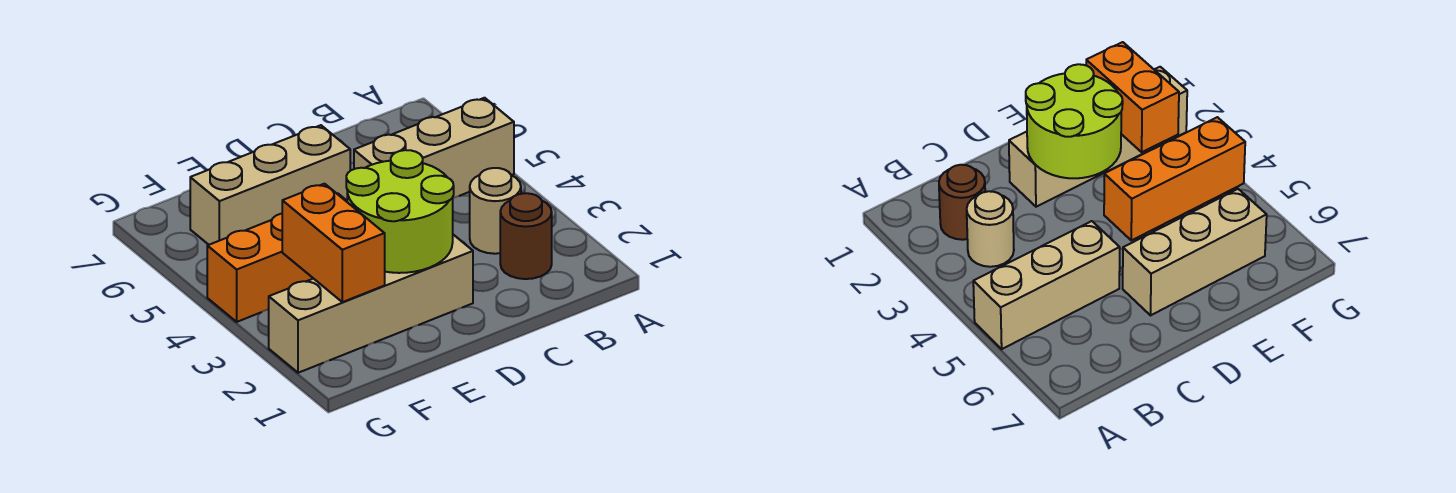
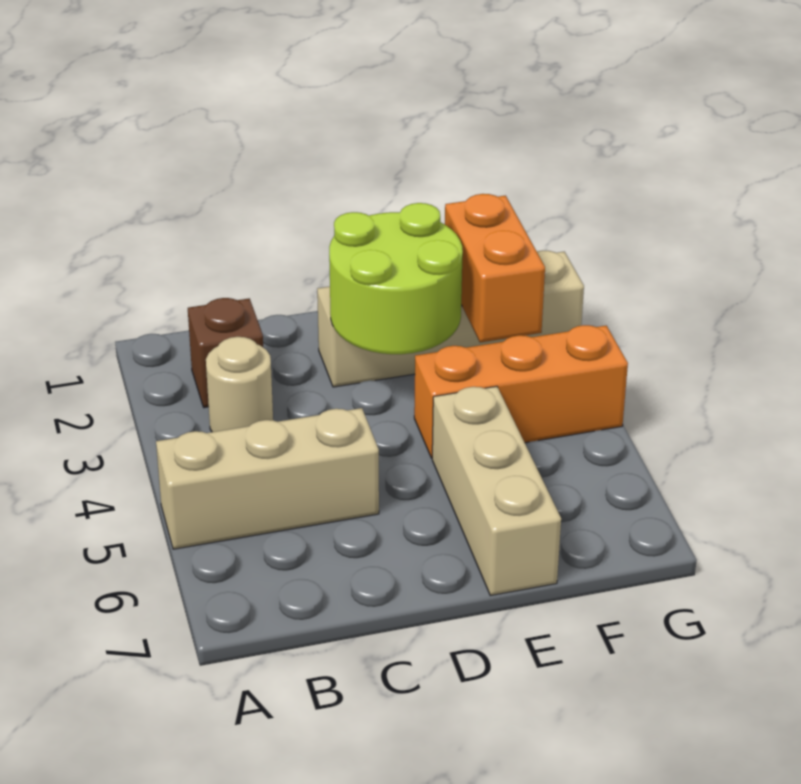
brown round brick B2 level 1 -> brown brick B2 level 1
tan brick D6:F6 level 1 -> tan brick E5:E7 level 1

